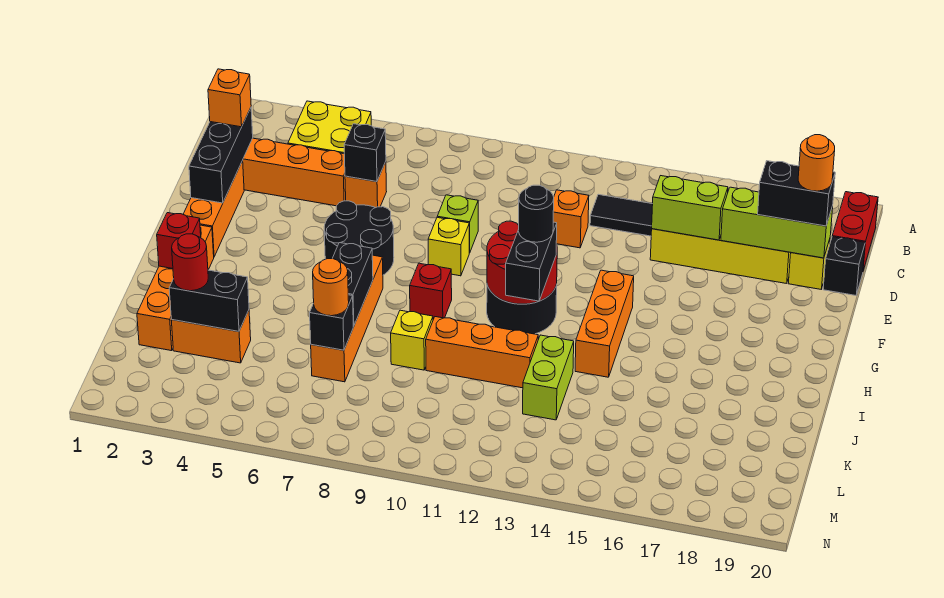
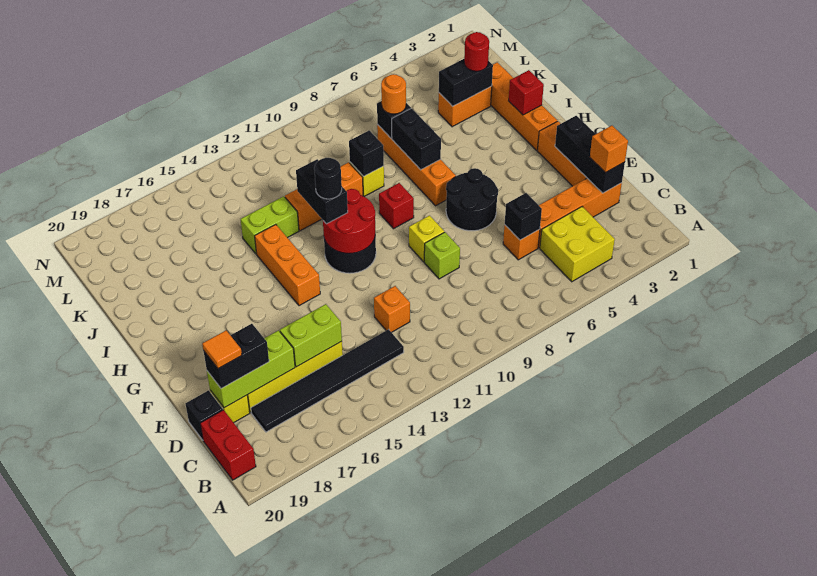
orange round brick D19 level 4 -> orange tile D19 level 4
none -> black brick J9 level 2
lime brick J13:K13 level 1 -> lime brick J13:J14 level 1

